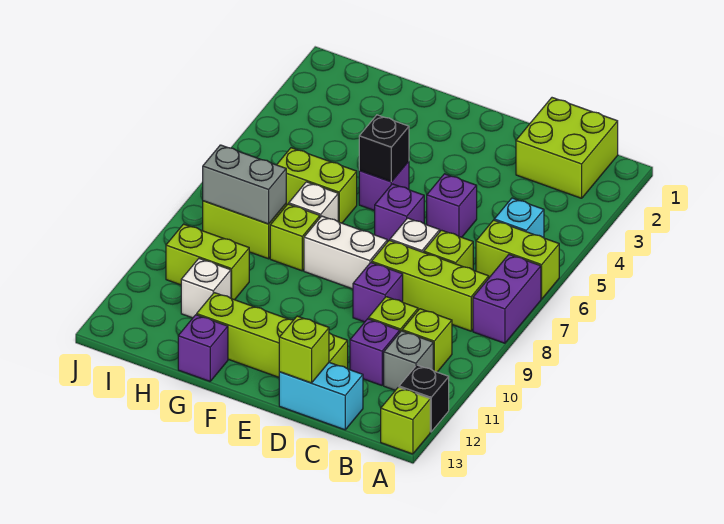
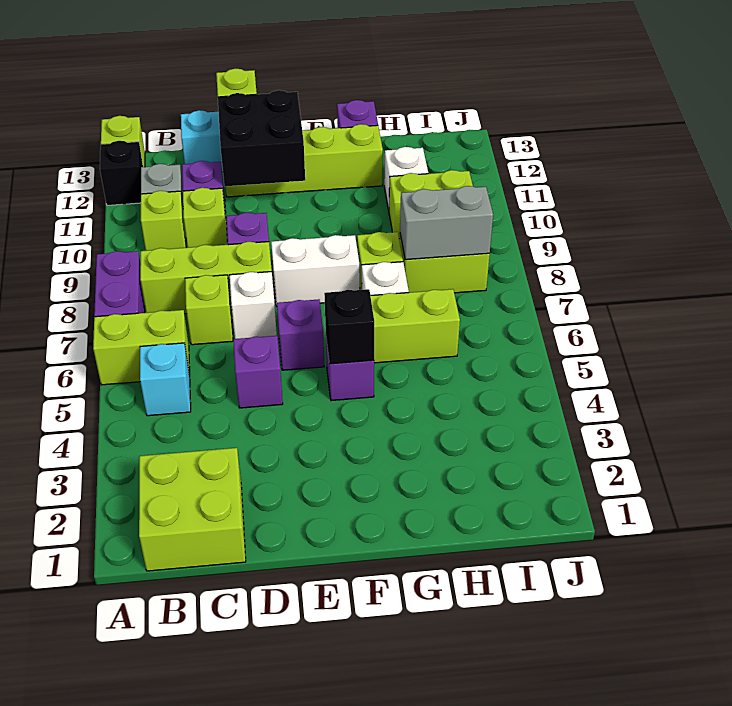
none -> black brick D11:E12 level 2

